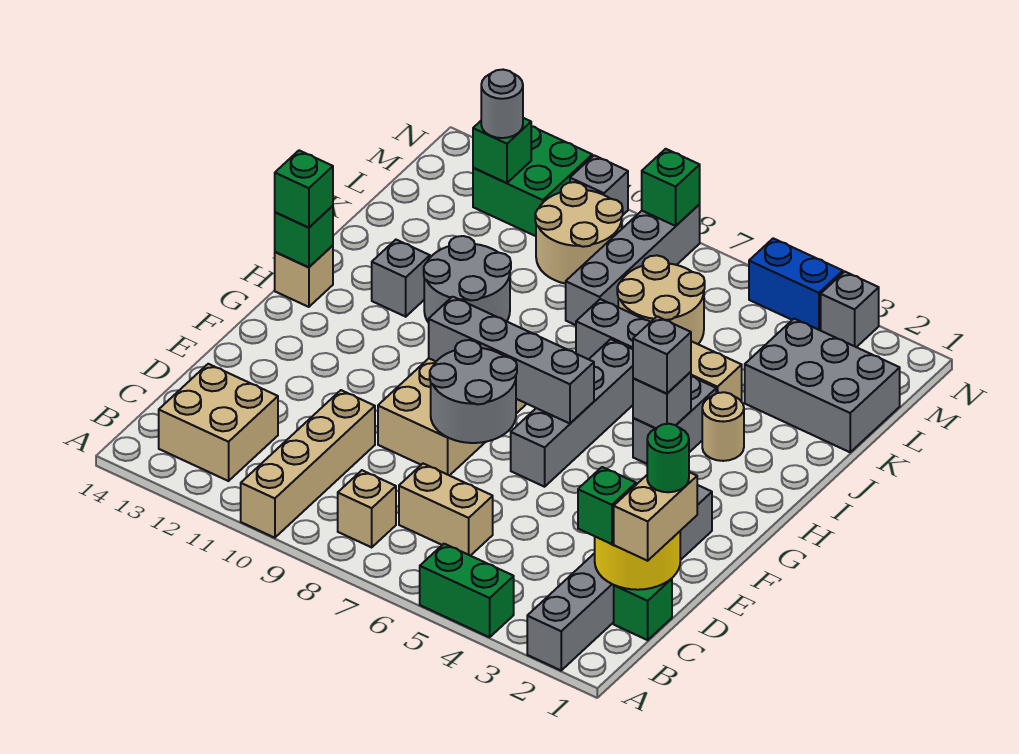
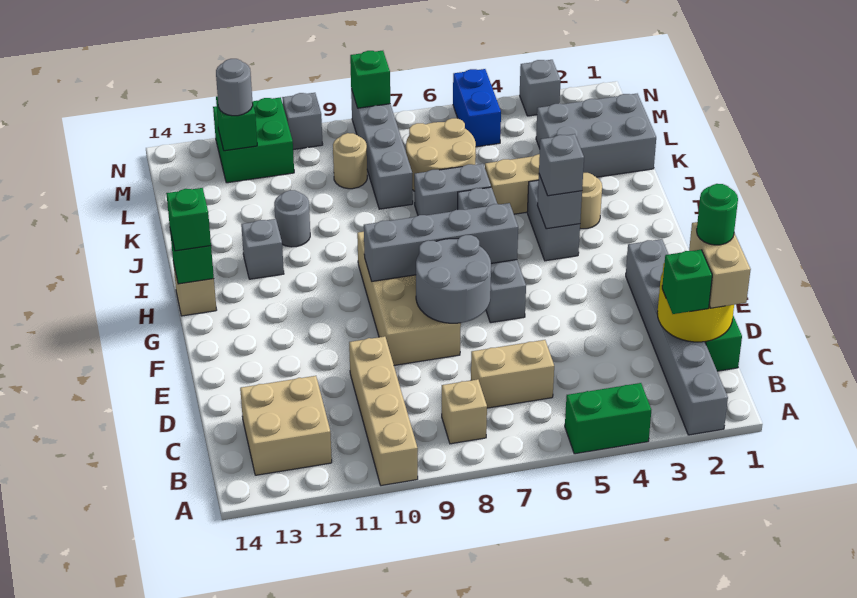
grey round brick I10:J11 level 1 -> grey round brick J11 level 1
tan round brick L9:M10 level 1 -> tan round brick L9 level 1
blue brick N4:N5 level 1 -> blue brick M5:N5 level 1

